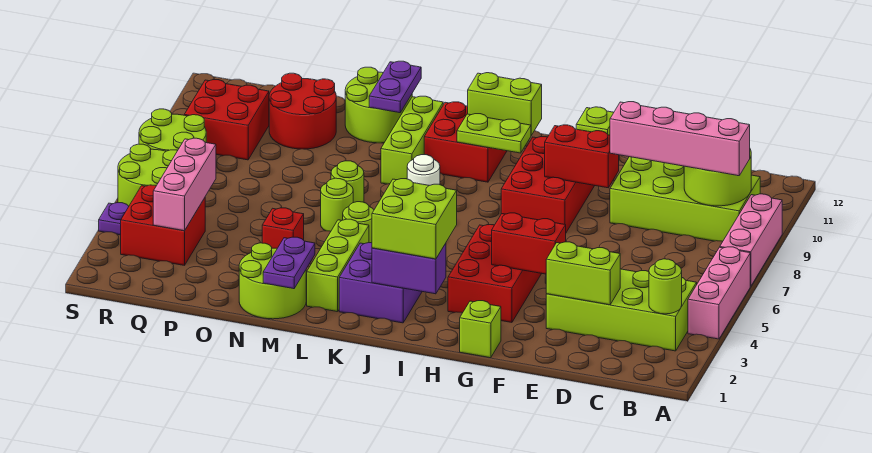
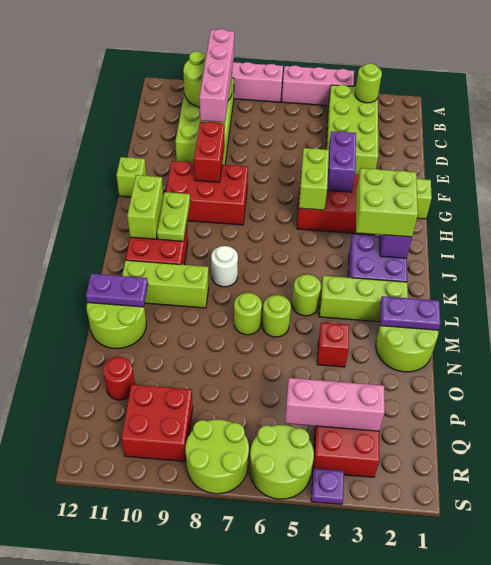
lime brick D3:E3 level 2 -> lime brick G5:H5 level 2
red brick F4:G4 level 2 -> purple brick F4:G4 level 2
red round brick O10:P11 level 1 -> red round brick P11 level 1

